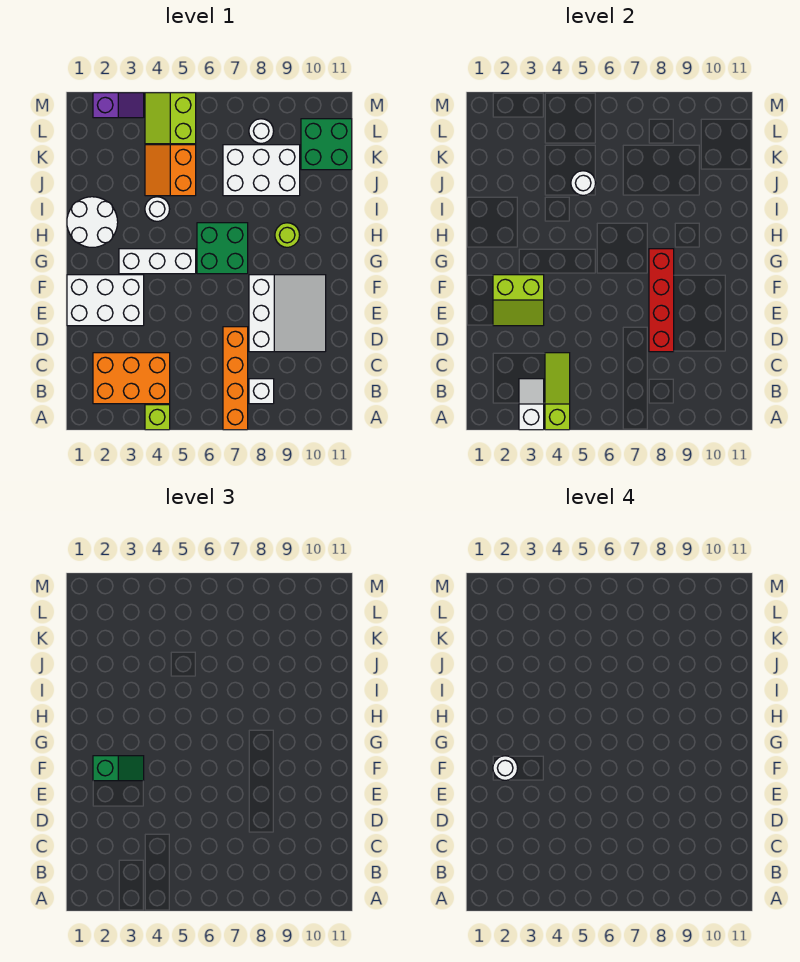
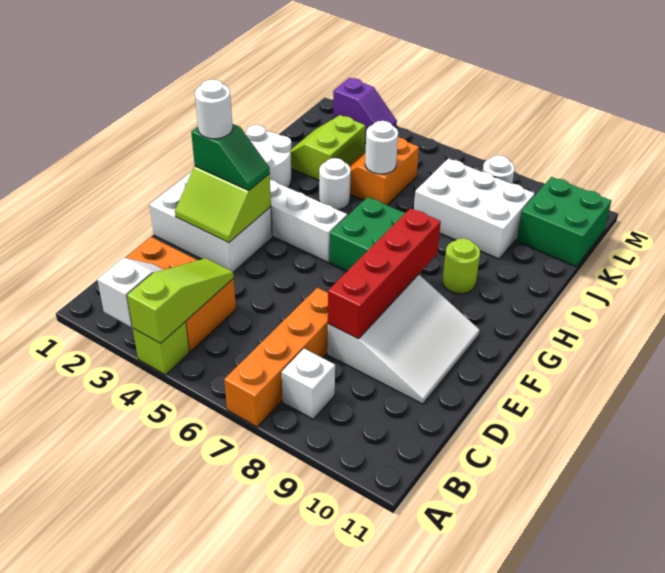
lime slope L4:M5 level 1 top 5 -> lime slope J2:K3 level 1 top 3

